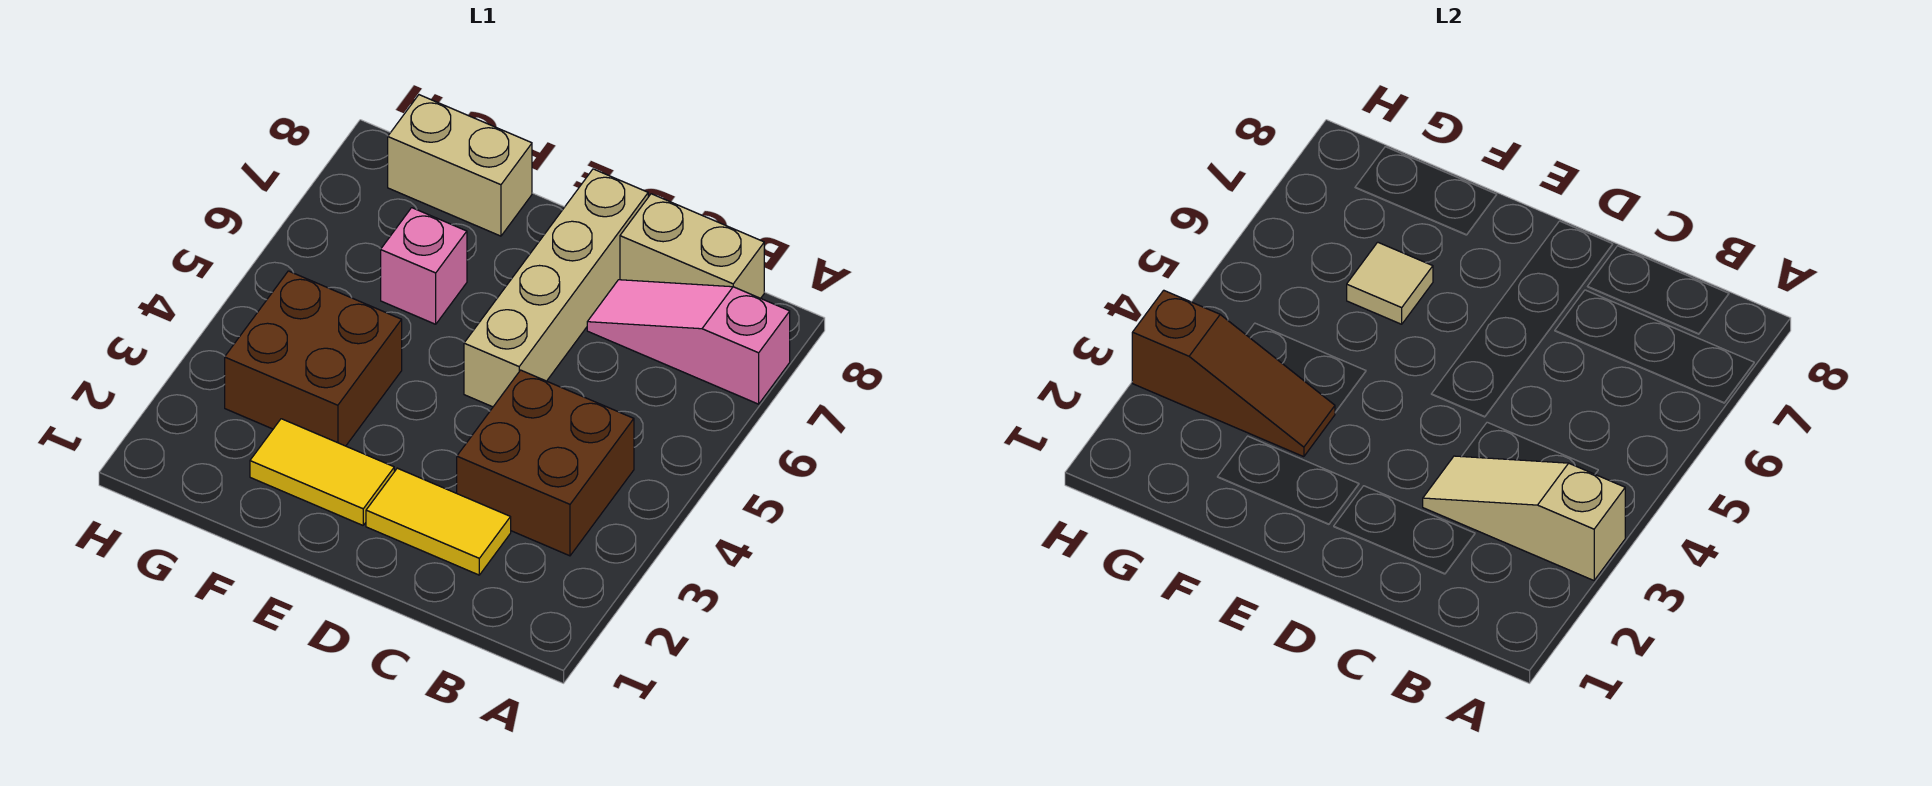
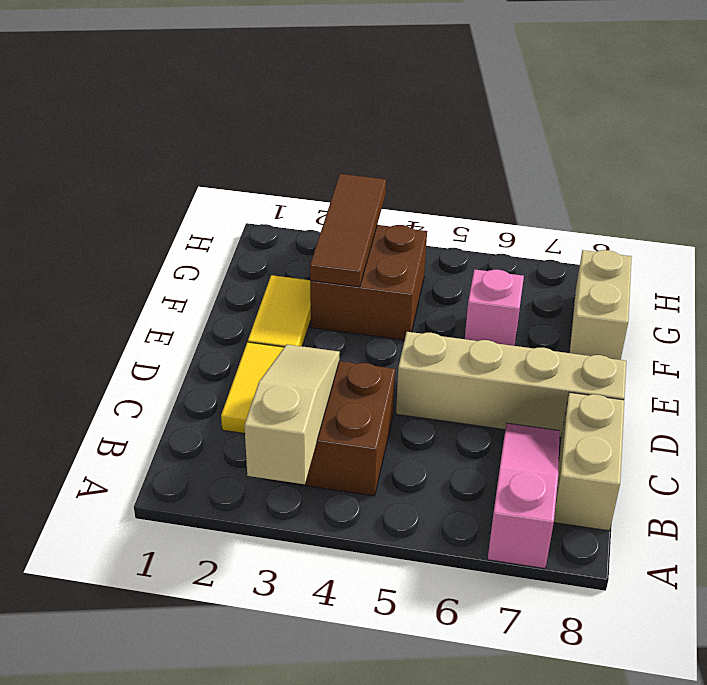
brown slope F3:H3 level 2 top H -> brown tile F3:H3 level 2
tan tile F6 level 2 -> none

